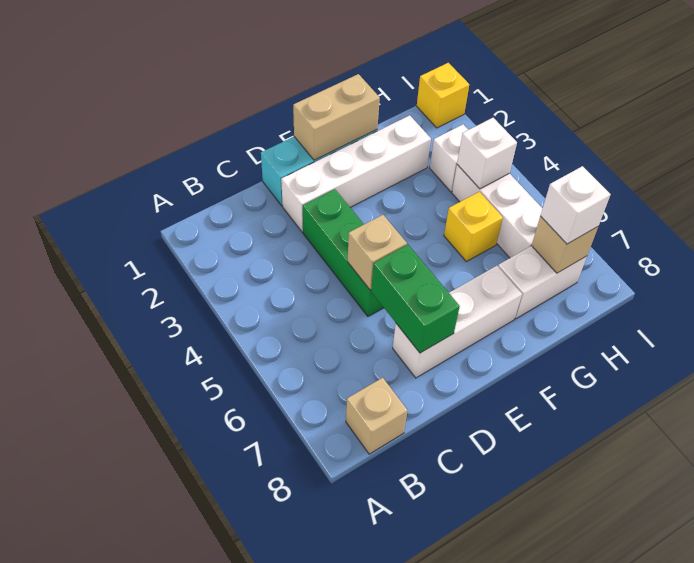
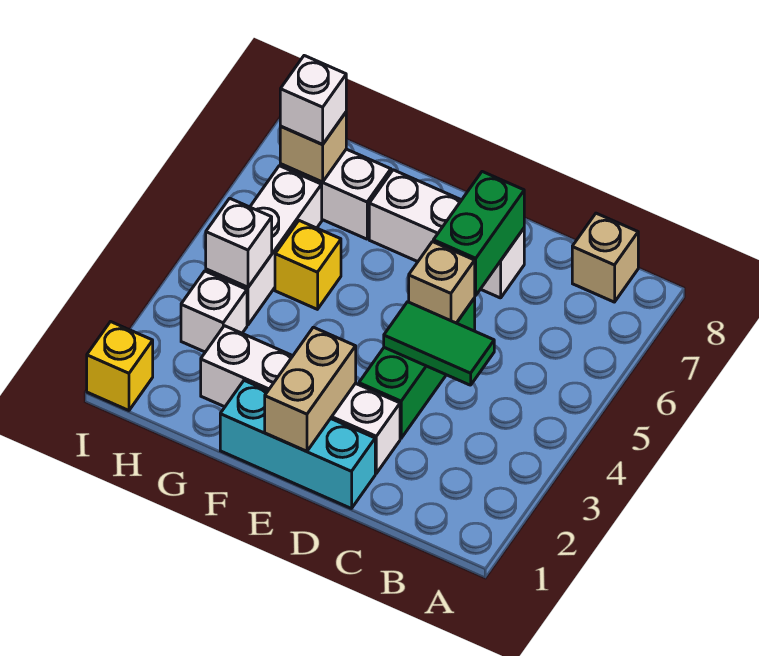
none -> green tile C4:D4 level 2
tan brick E1:F1 level 2 -> tan brick E1:E2 level 2

